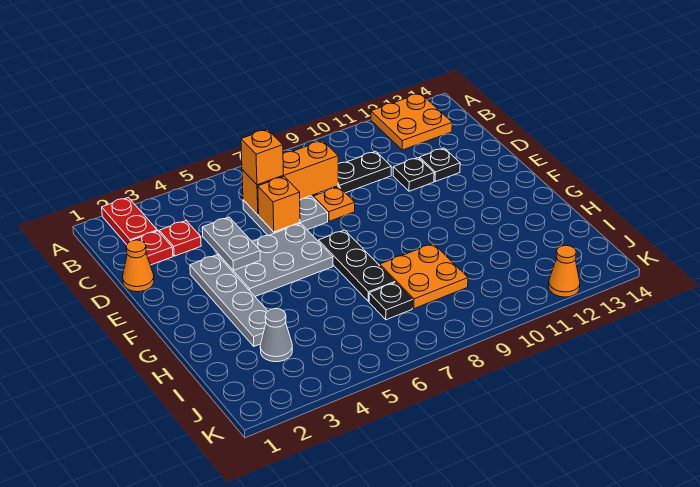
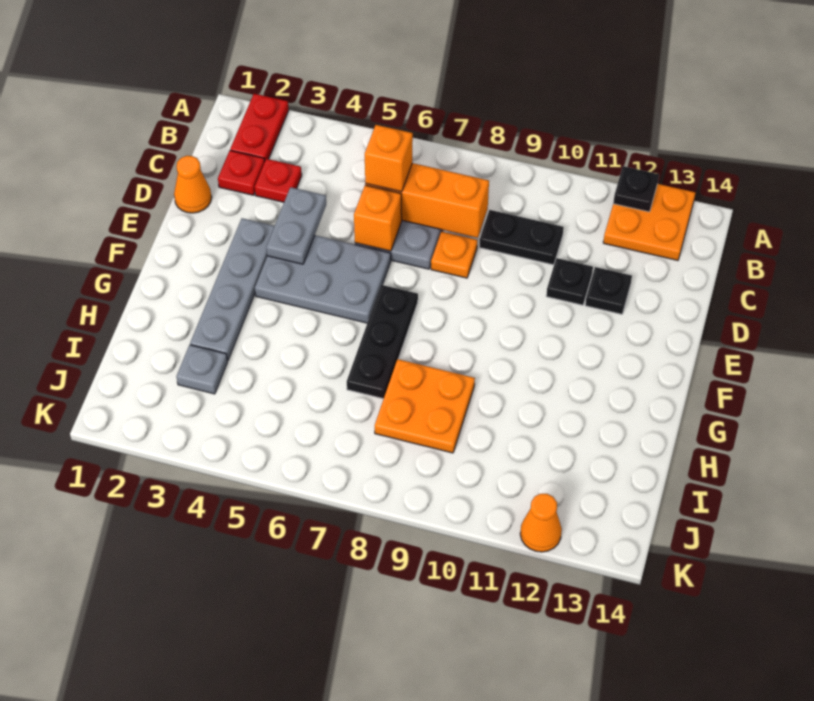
grey cone I3 level 1 -> grey plate I3 level 1
black plate I7 level 1 -> black plate A12 level 2

